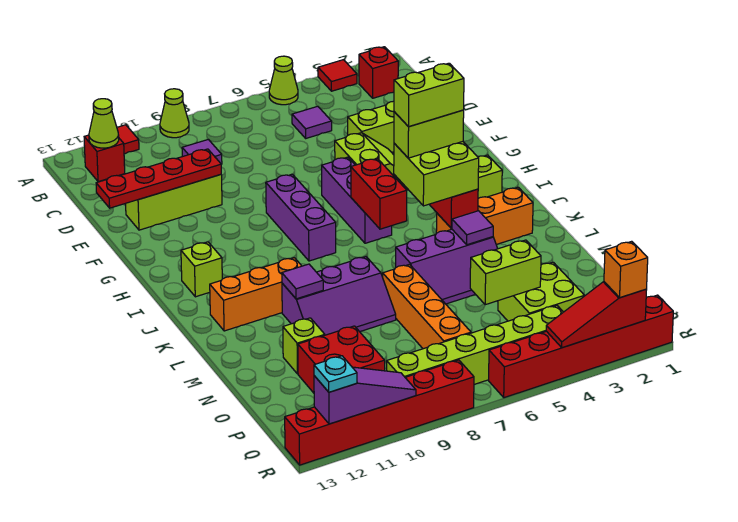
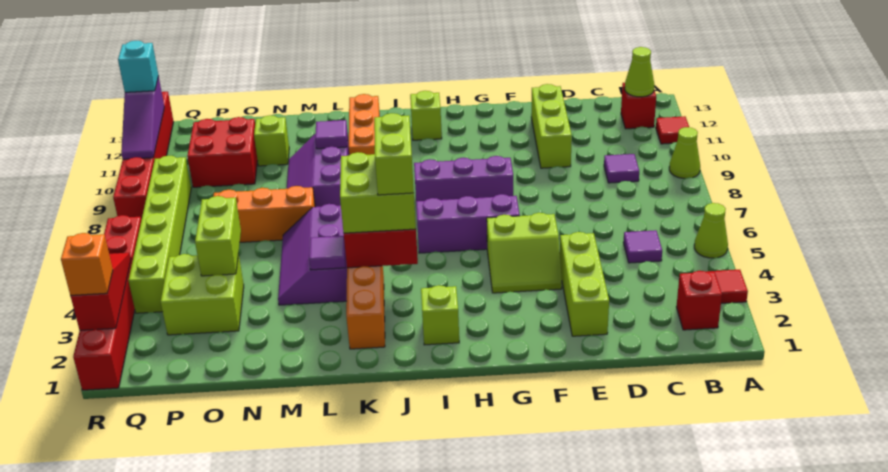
red plate E10:E13 level 2 -> none
red brick I6:J6 level 2 -> none
lime brick J4:J5 level 5 -> none
orange brick M7:P7 level 1 -> orange brick M7:O7 level 1
cyan plate R12 level 3 -> cyan brick R12 level 3

